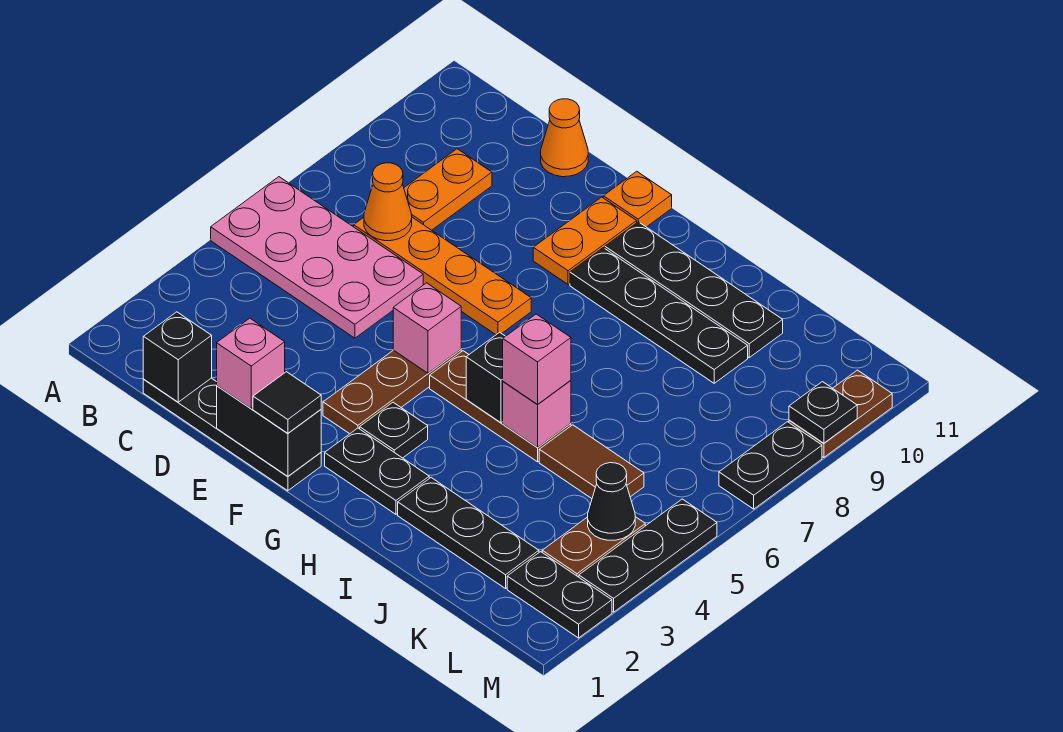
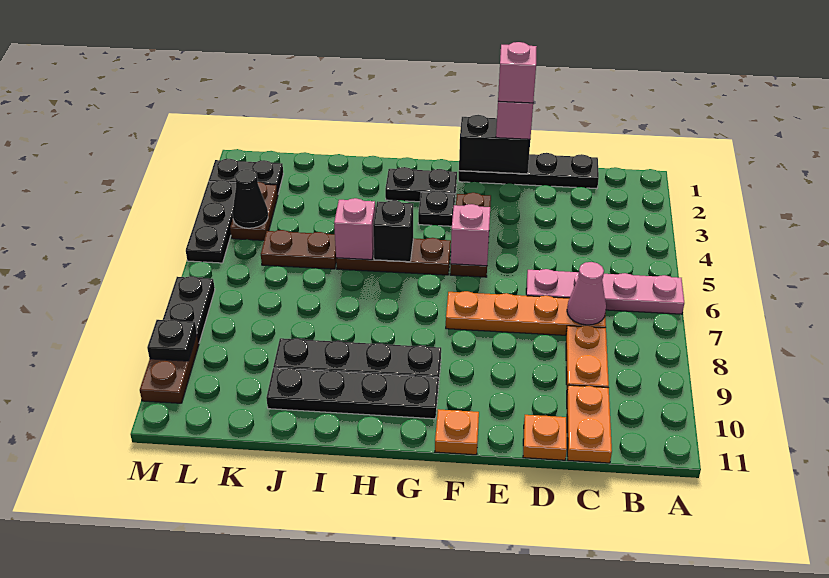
pink plate A5:D6 level 1 -> pink plate A6:D6 level 1
black brick C1 level 2 -> none
orange cone C7 level 2 -> pink cone C7 level 2
orange cone D11 level 1 -> orange plate D11 level 1
black tile F1 level 3 -> none
orange plate F9:F10 level 1 -> orange plate C10:C11 level 1
black plate I2:K2 level 1 -> none
pink brick I5 level 3 -> pink brick E1 level 4
brown tile J5:K5 level 1 -> brown plate J5:K5 level 1

